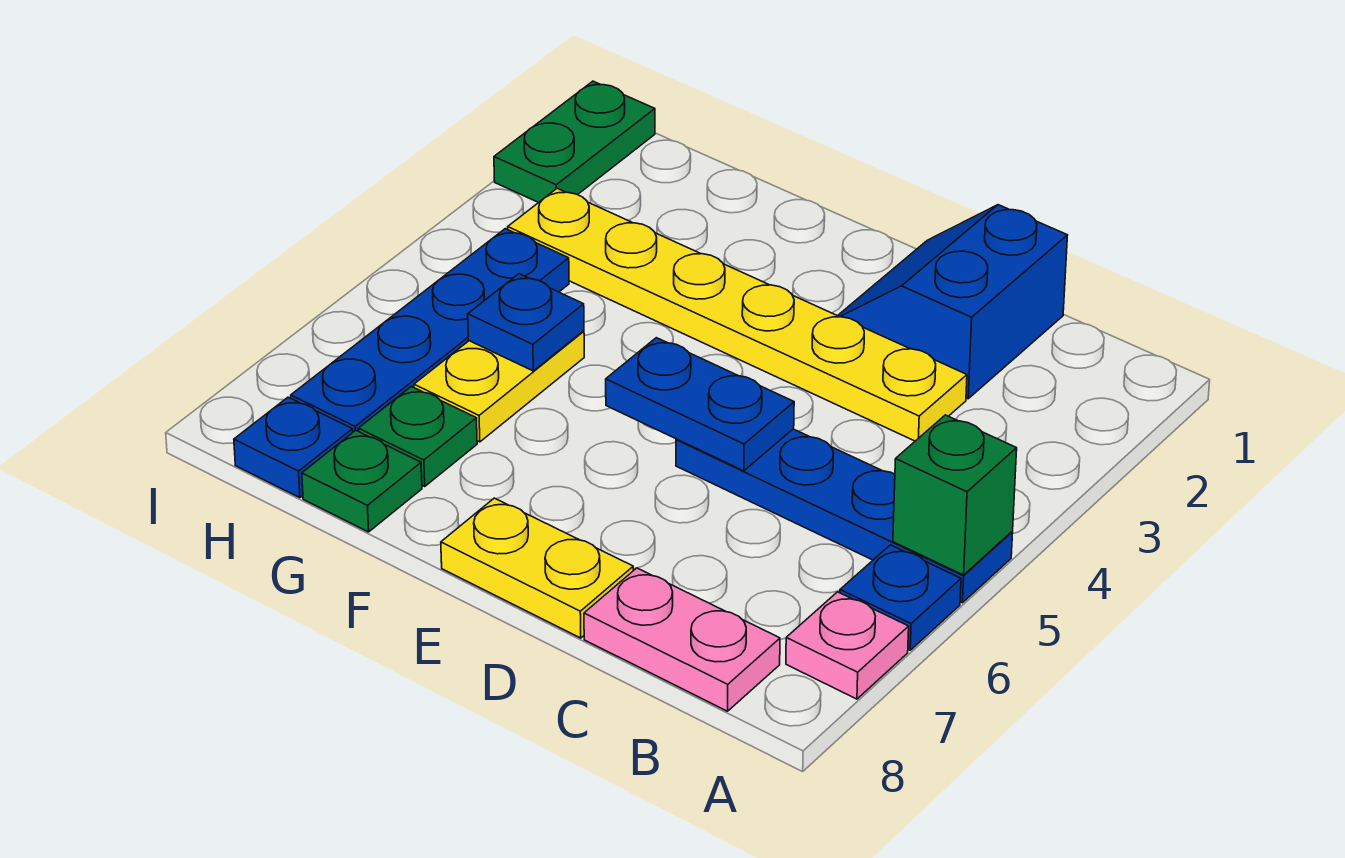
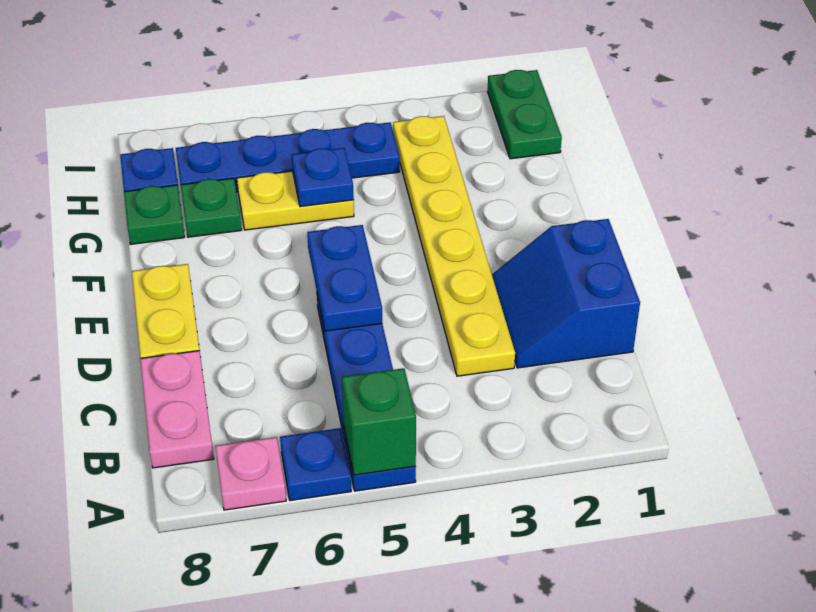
blue slope C1:D2 level 1 top C -> blue slope C1:D2 level 1 top 1
green plate I1:I2 level 1 -> green plate H1:I1 level 1

